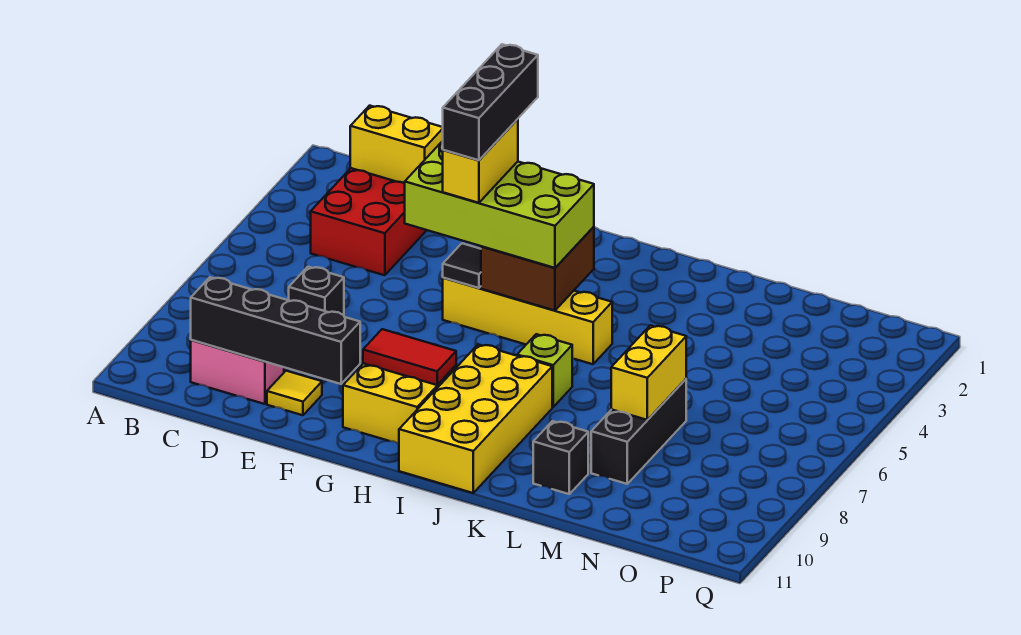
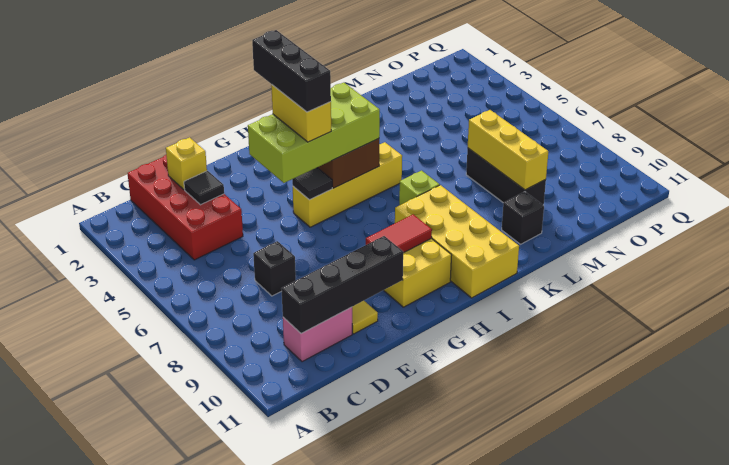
yellow brick C2:D2 level 2 -> yellow brick D2 level 2
none -> black tile D3 level 2
yellow brick M7:M8 level 2 -> yellow brick M7:M9 level 2

